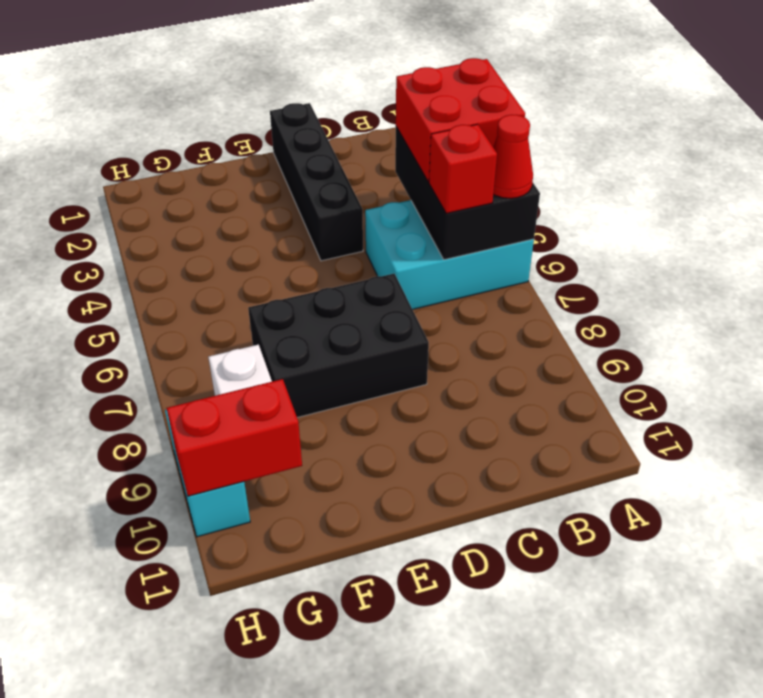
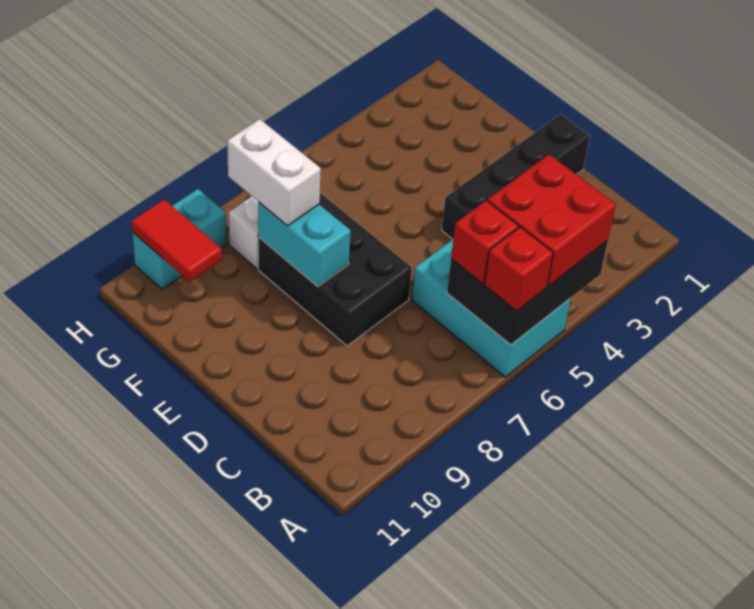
red cone A6 level 3 -> red brick A6 level 3
none -> cyan brick E8:F8 level 2
none -> white brick F8:G8 level 3
red brick G10:H10 level 2 -> red tile G10:H10 level 2

